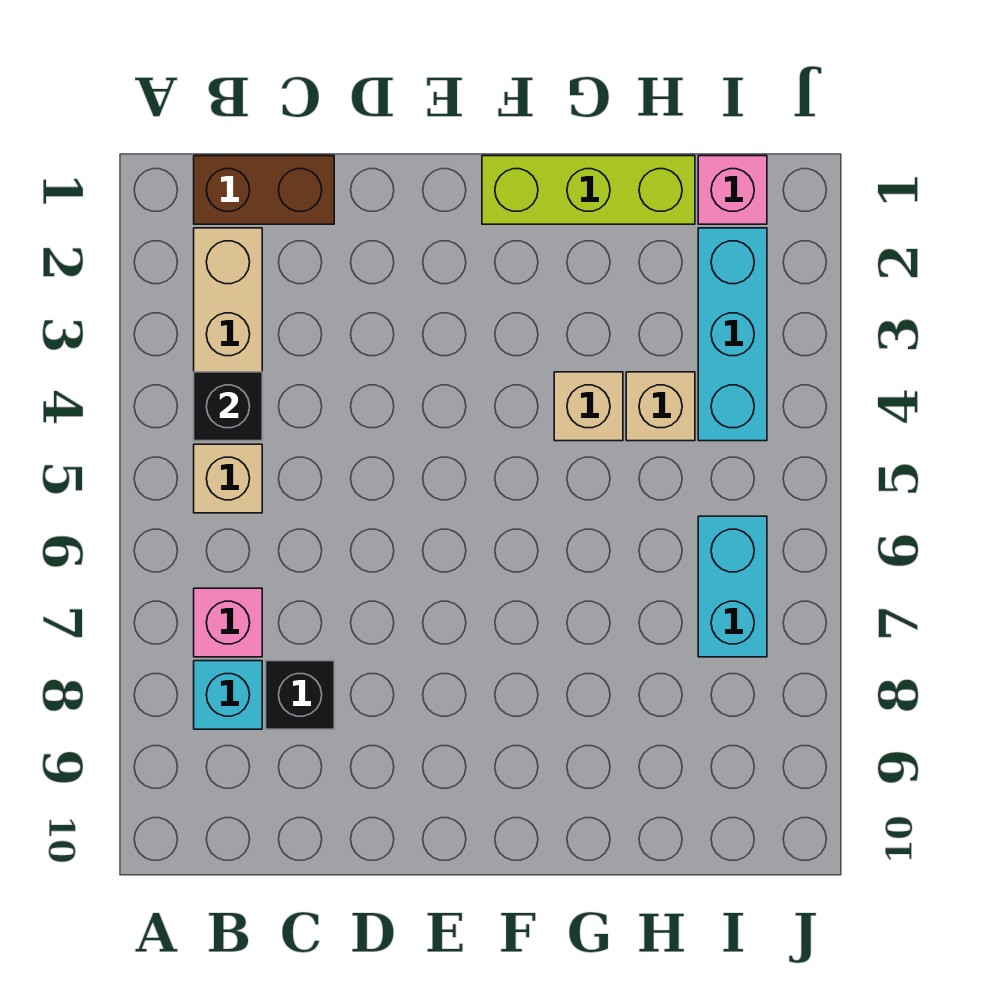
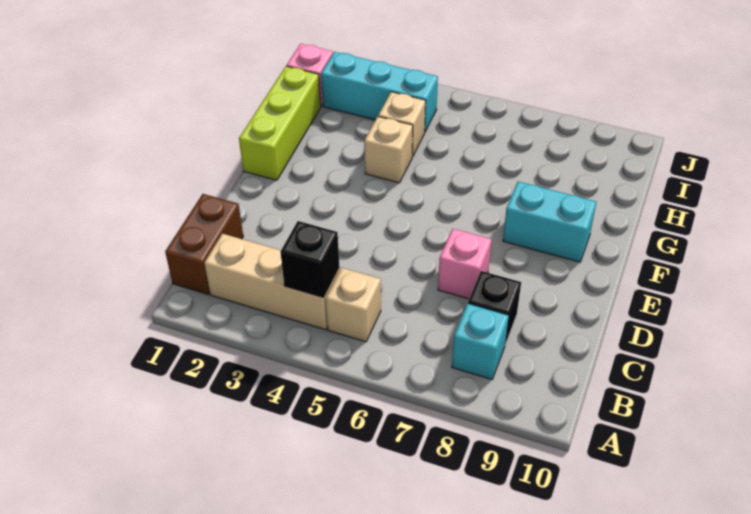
pink brick B7 level 1 -> pink brick D7 level 1
cyan brick I6:I7 level 1 -> cyan brick F8:F9 level 1

